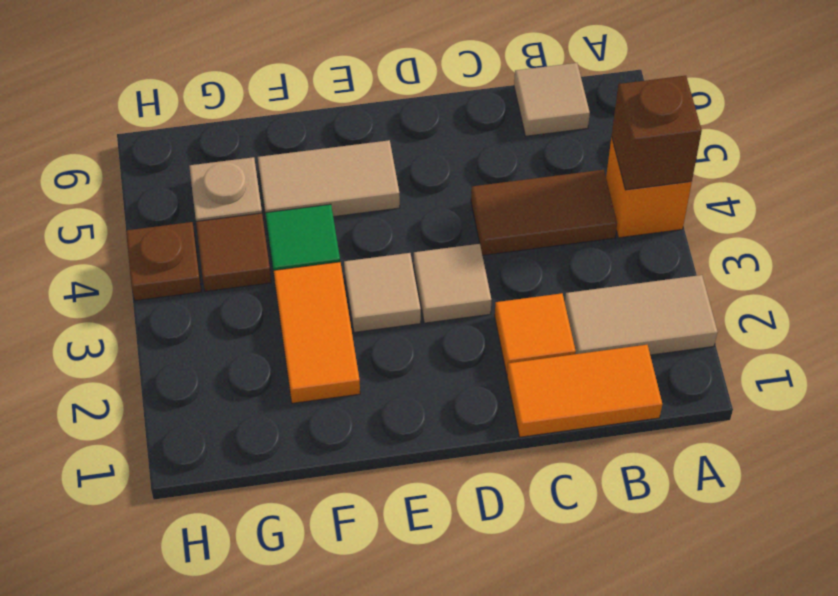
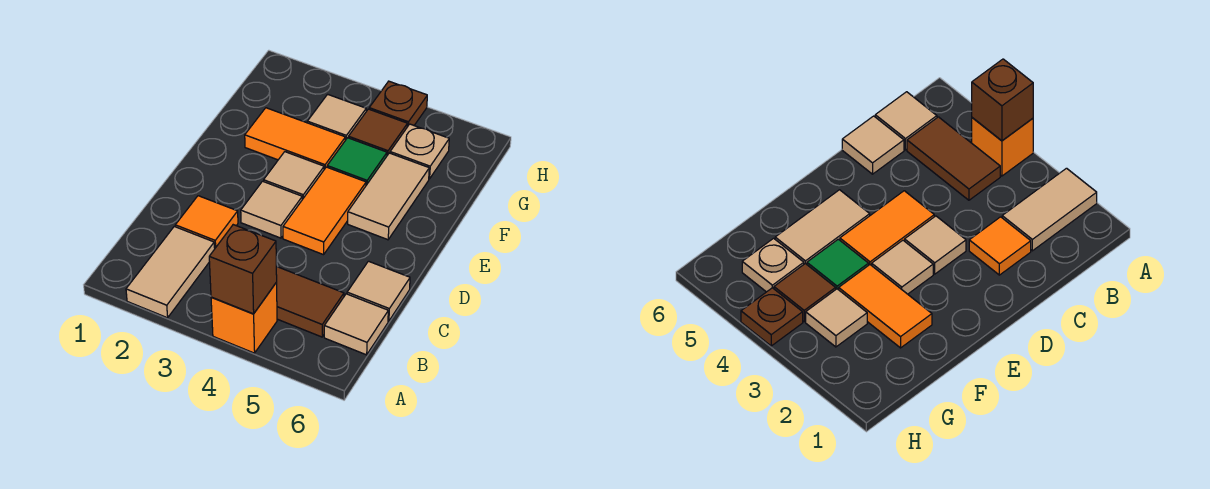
orange tile B1:C1 level 1 -> orange tile D4:E4 level 1
brown tile B4:C4 level 1 -> brown tile B4:B5 level 1
none -> tan tile C6 level 1
none -> tan tile G3 level 1

